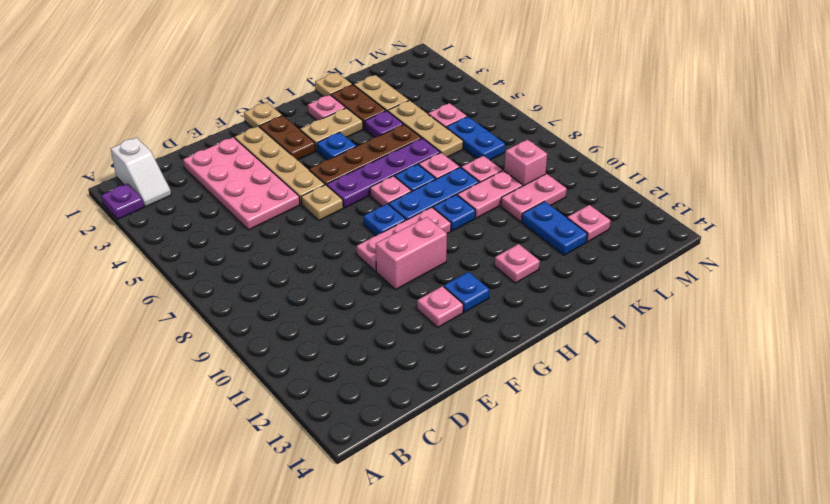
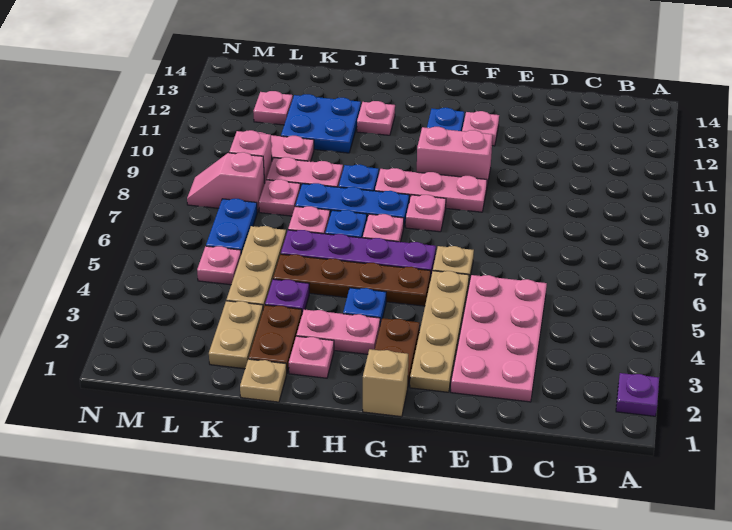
white slope B1:B2 level 1 top 1 -> none
tan plate G1 level 1 -> tan brick G1 level 1
blue plate G8 level 1 -> pink plate G8 level 1
tan plate H3:I3 level 1 -> pink plate H3:I3 level 1
blue plate K11:K12 level 1 -> blue plate J11:K12 level 1
none -> pink slope L8:M8 level 1 top L

